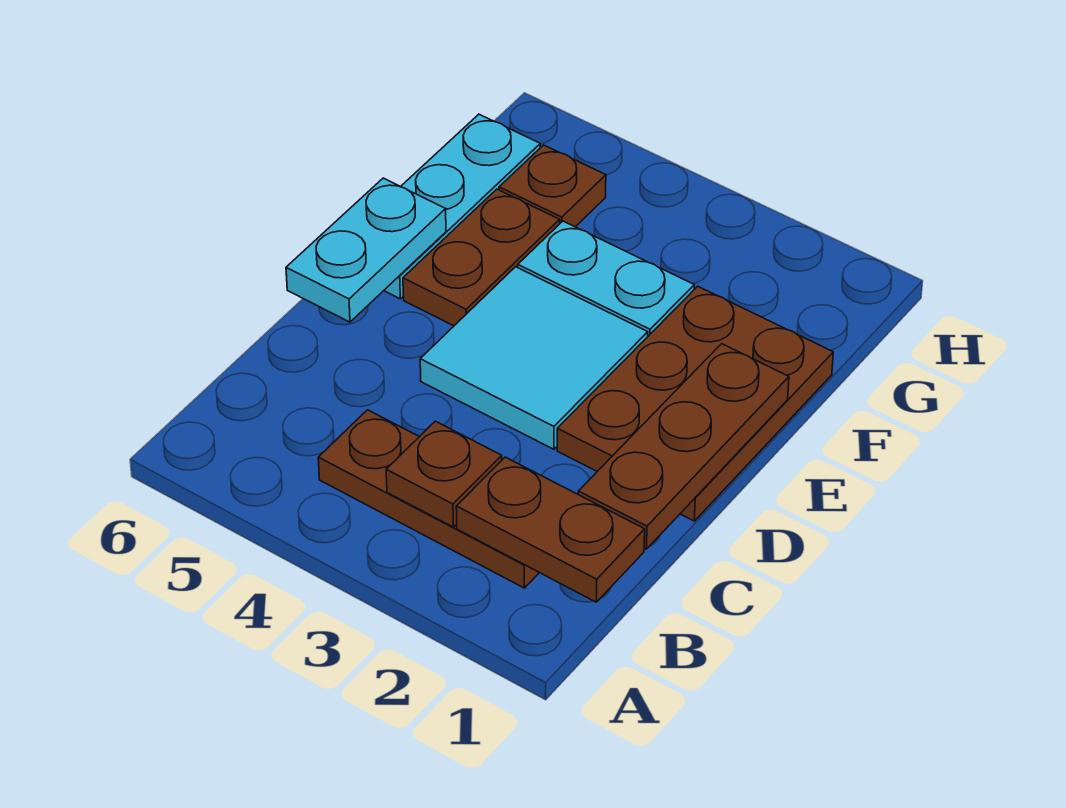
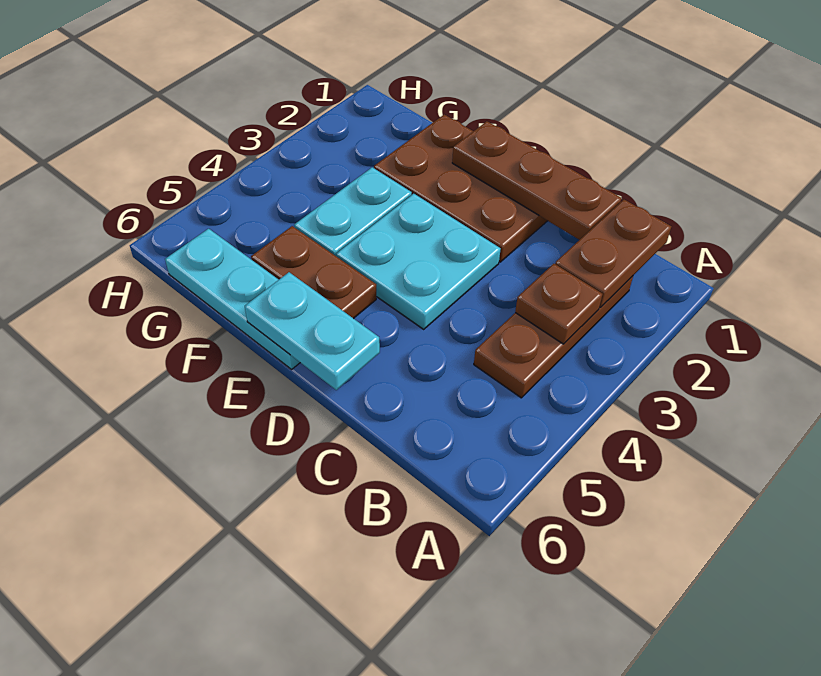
cyan tile D3:E4 level 1 -> cyan plate D3:E4 level 1
brown plate G5 level 1 -> none

